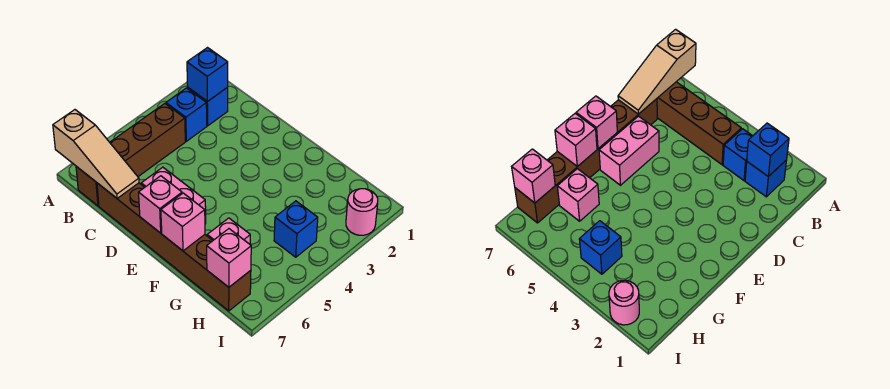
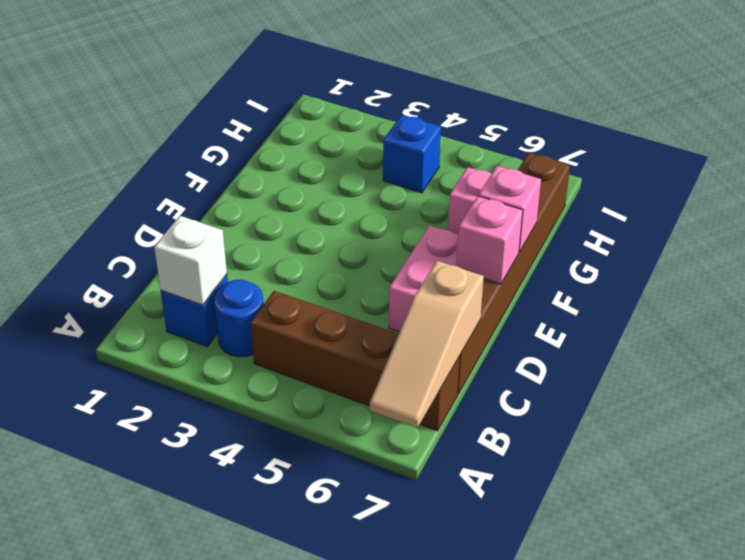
tan slope A7:C7 level 2 top A -> tan slope A7:C7 level 2 top C
blue brick B2 level 2 -> white brick B2 level 2
blue brick B3 level 1 -> blue round brick B3 level 1
pink brick H7 level 2 -> none
pink round brick I2 level 1 -> none

